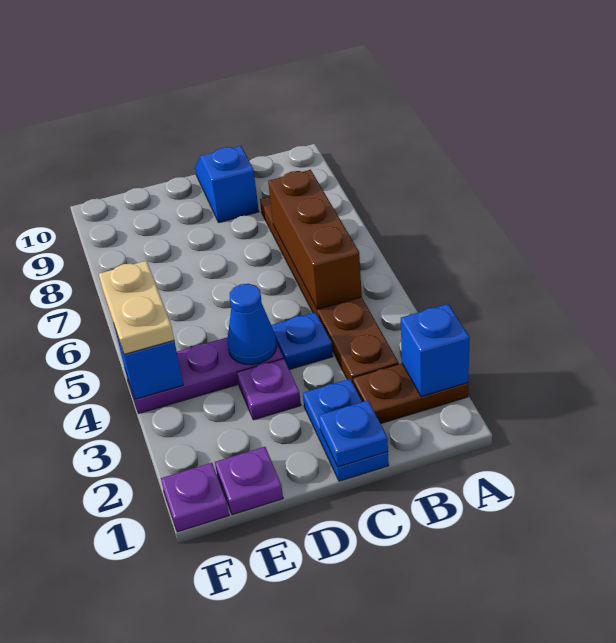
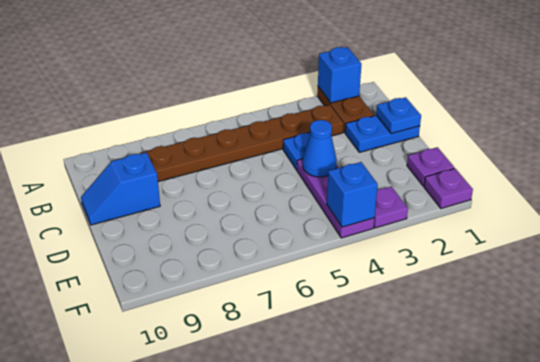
brown brick B5:B7 level 2 -> none
purple plate D3 level 1 -> purple plate F3 level 1
tan plate F4:F5 level 3 -> none

